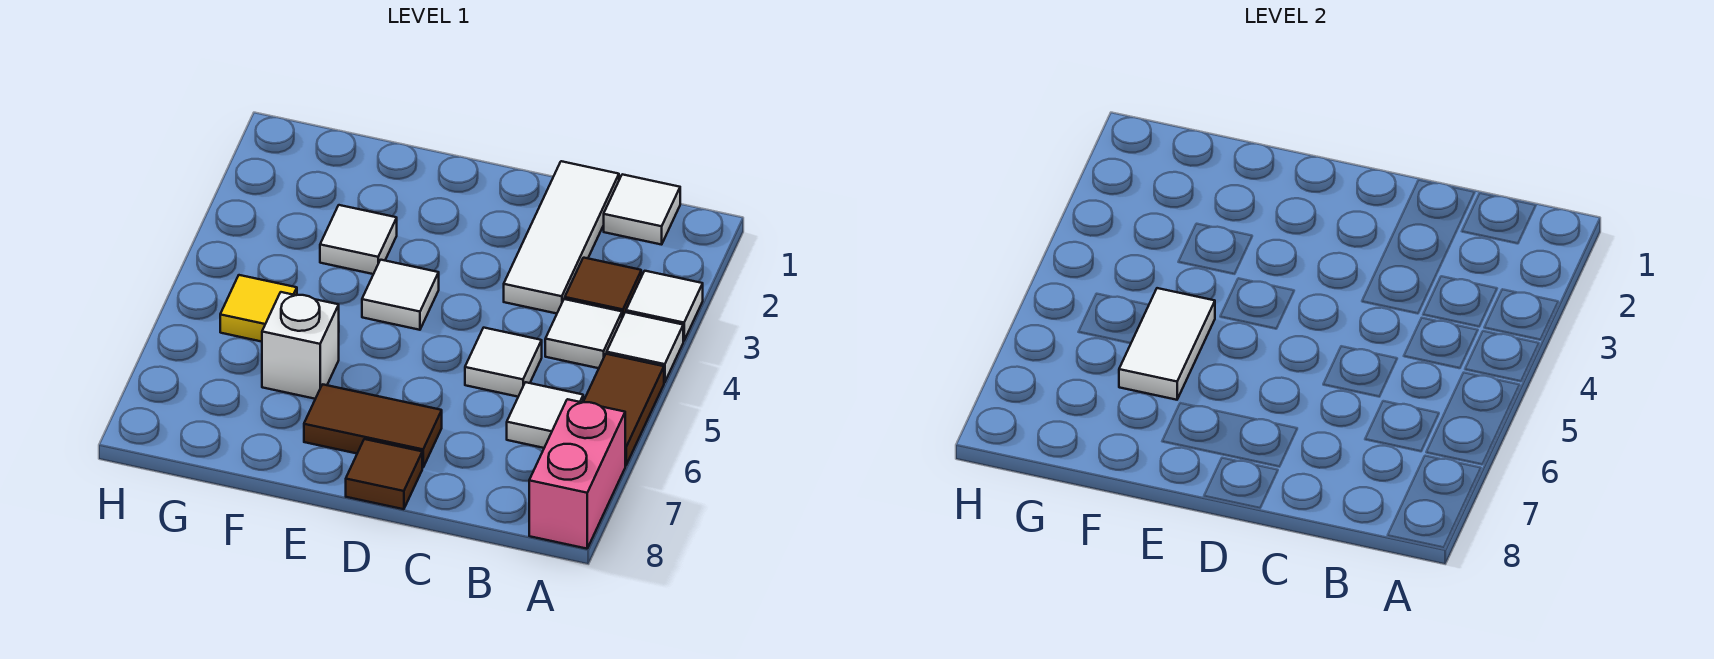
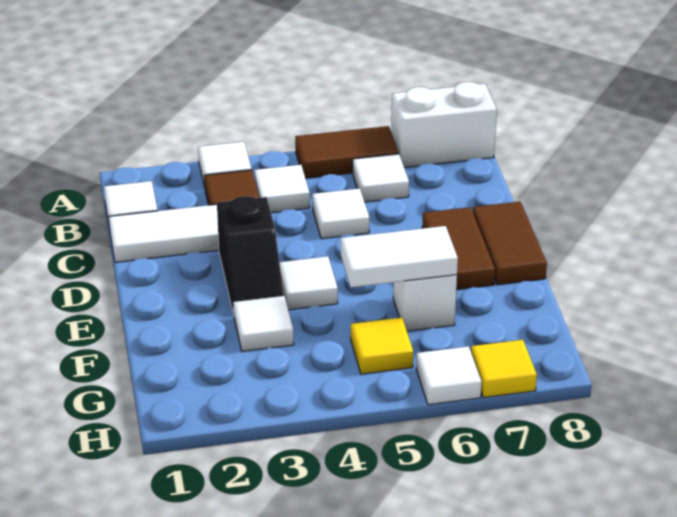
white tile A4 level 1 -> white tile H6 level 1
pink brick A7:A8 level 1 -> white brick A7:A8 level 1
none -> black slope D3:E3 level 1 top D
brown tile D8 level 1 -> brown tile D8:E8 level 1
none -> yellow tile H7 level 1

